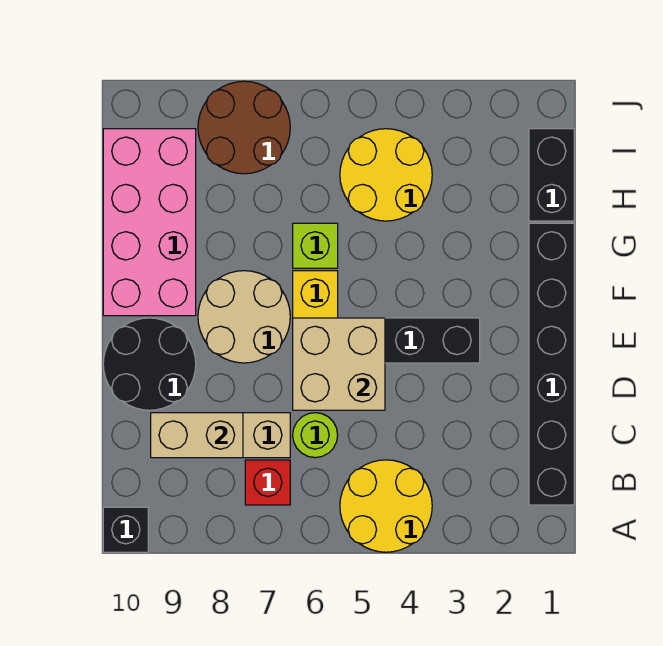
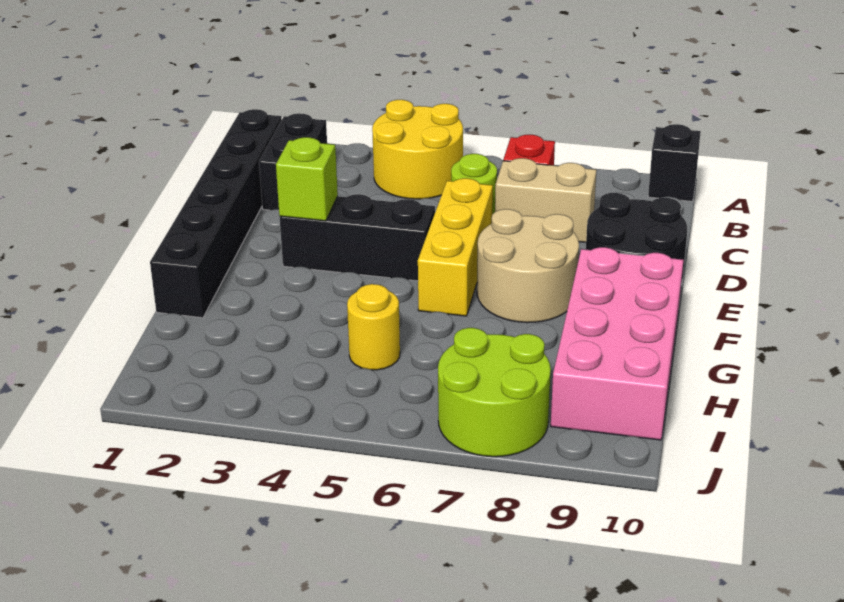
tan brick C8:C9 level 2 -> none
tan brick D5:E6 level 2 -> none
lime brick G6 level 1 -> lime brick E3 level 2
black brick H1:I1 level 1 -> black brick B2:C2 level 1
yellow round brick H4:I5 level 1 -> yellow round brick H5 level 1
brown round brick I7:J8 level 1 -> lime round brick I7:J8 level 1

